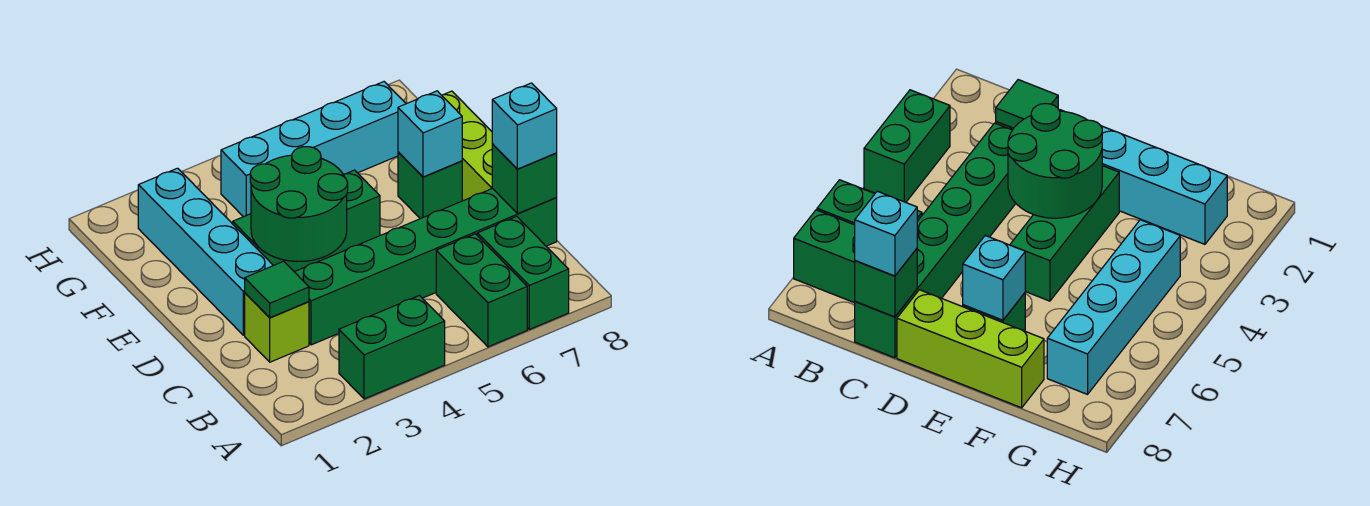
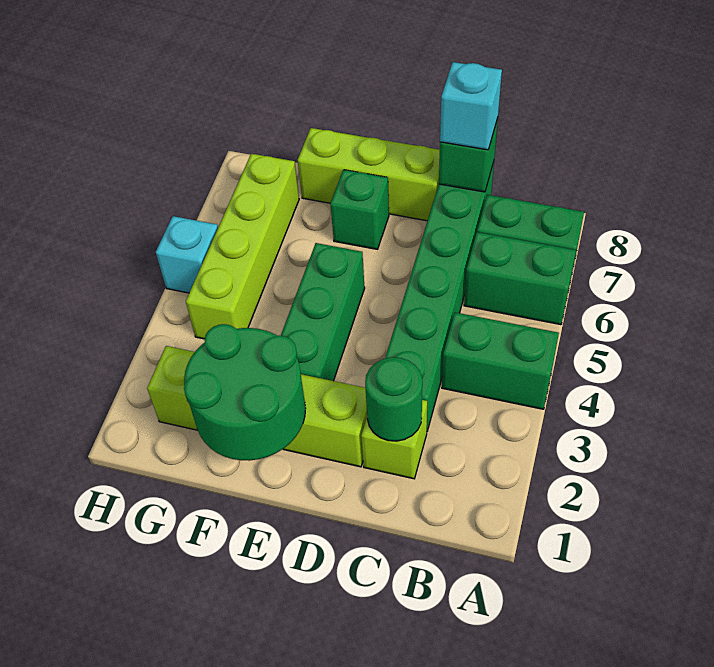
green brick A3:A4 level 1 -> green brick A4:B4 level 1
green tile C2 level 2 -> green round brick C2 level 2
cyan brick D2:G2 level 1 -> lime brick D2:G2 level 1
green round brick D3:E4 level 2 -> green round brick E1:F2 level 2
cyan brick E7 level 2 -> cyan brick H5 level 1
cyan brick G4:G7 level 1 -> lime brick G4:G7 level 1

